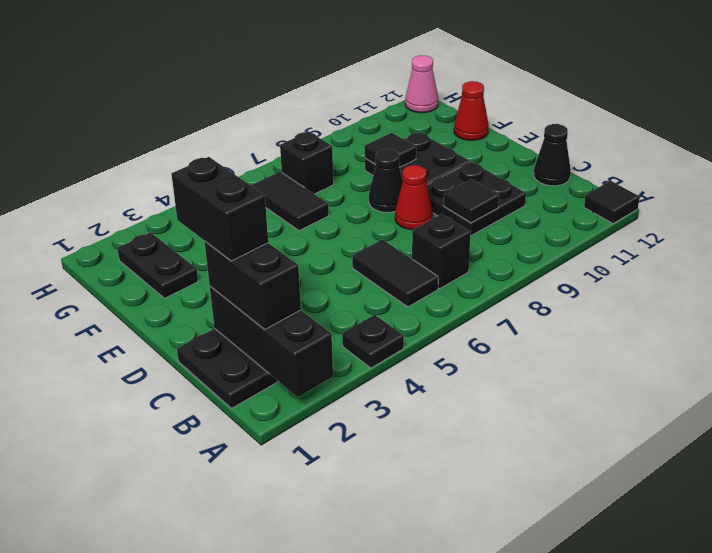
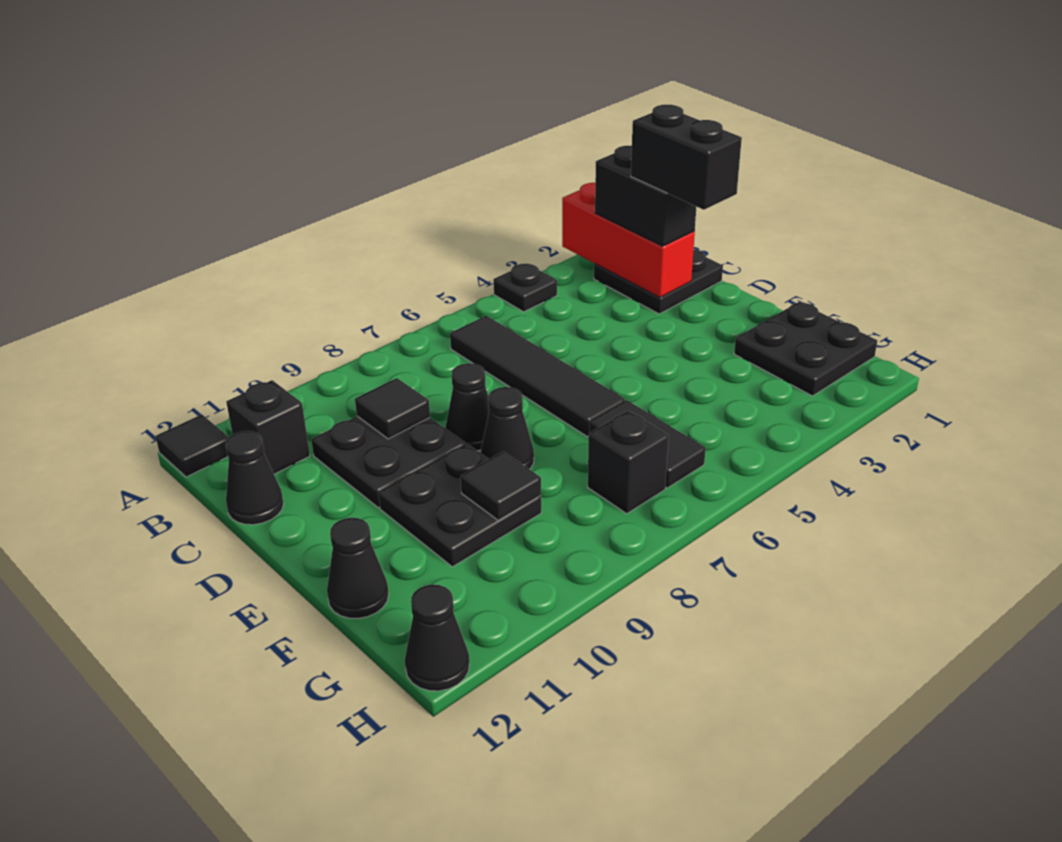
black brick A2:C2 level 2 -> red brick A2:C2 level 2
black tile B6:C6 level 1 -> black tile B6:E6 level 1
black brick B7 level 1 -> black brick B11 level 1
red cone D8 level 1 -> black cone D8 level 1
black plate F2:G2 level 1 -> black plate F1:G2 level 1
red cone F12 level 1 -> black cone F12 level 1
pink cone H12 level 1 -> black cone H12 level 1

